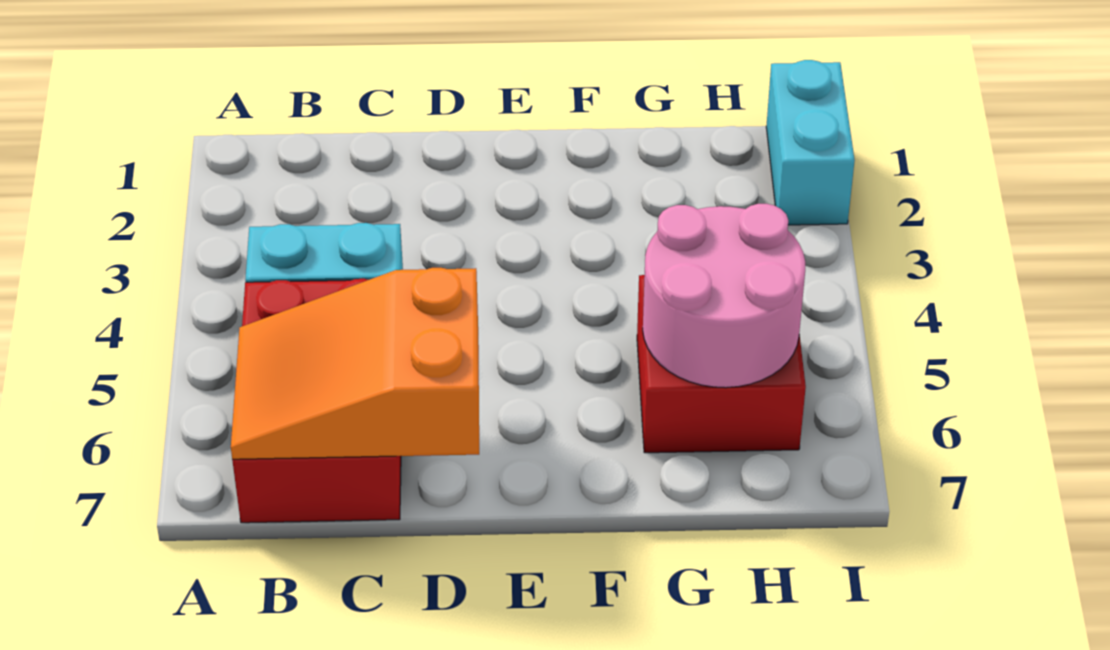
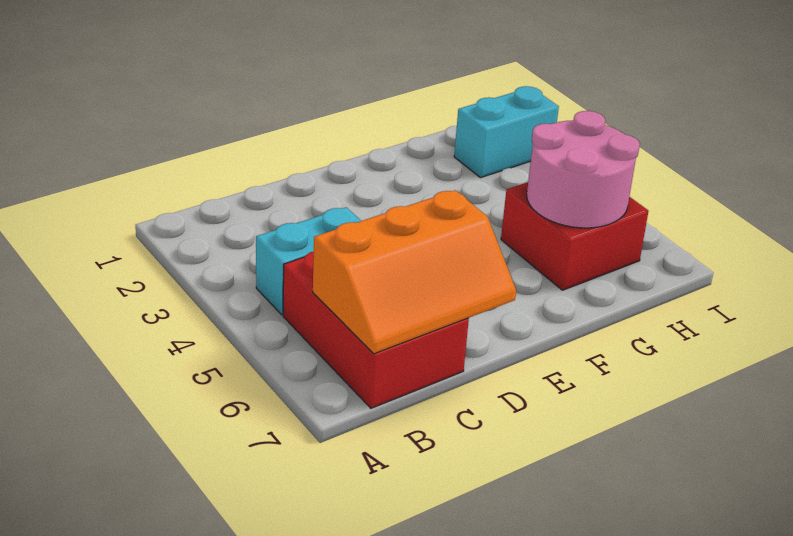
orange slope B6:D7 level 2 top D -> orange slope B6:D7 level 2 top 6
cyan brick I1:I2 level 1 -> cyan brick H2:I2 level 1

